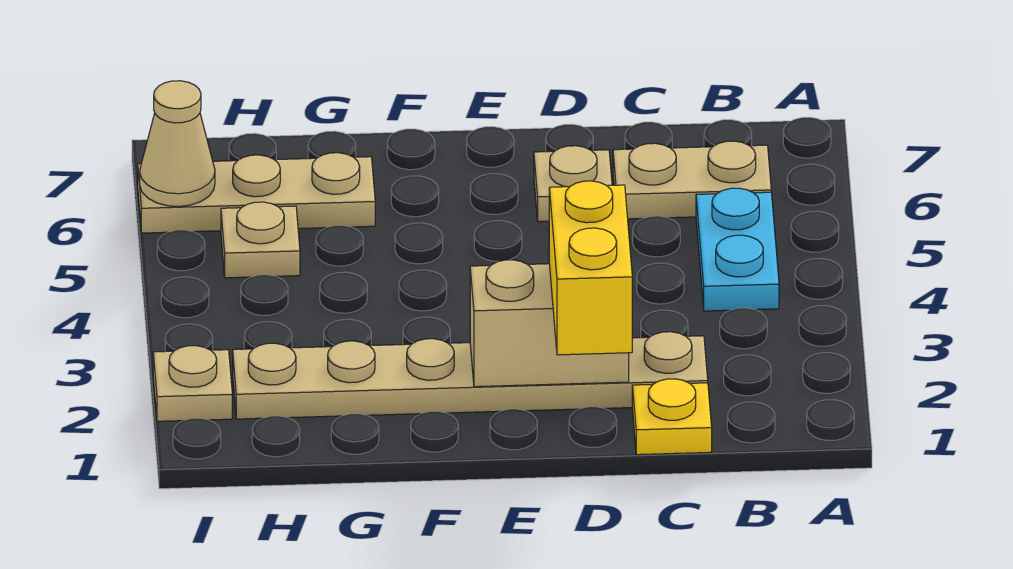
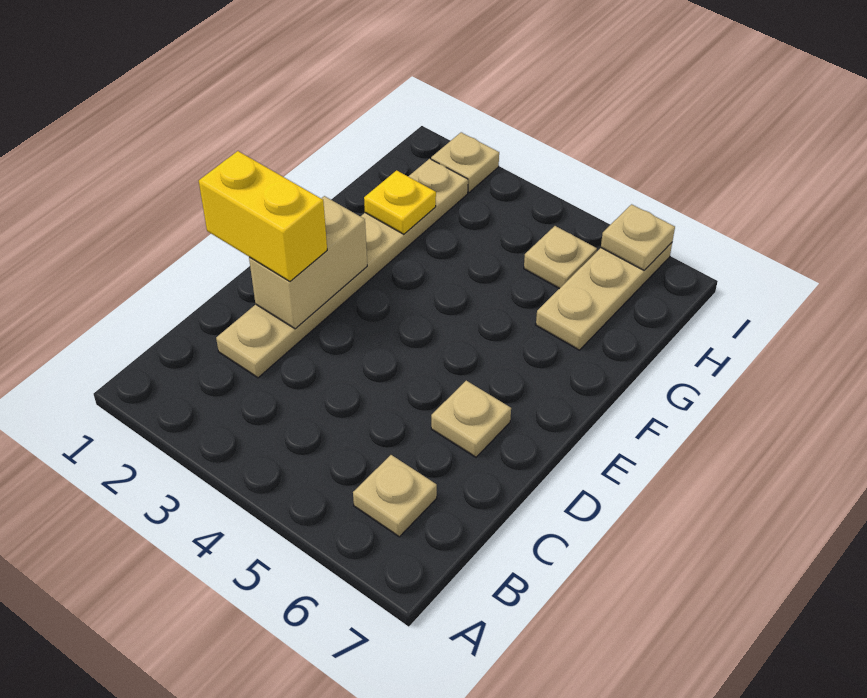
cyan plate B4:B5 level 1 -> none
tan plate B6:C6 level 1 -> tan plate B6 level 1
yellow plate C1 level 1 -> yellow plate G2 level 2
tan cone I6 level 2 -> tan plate I6 level 2

